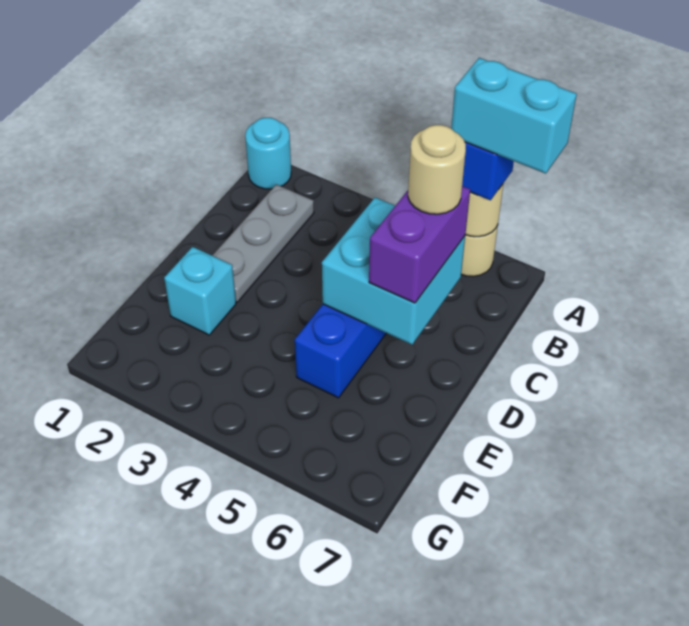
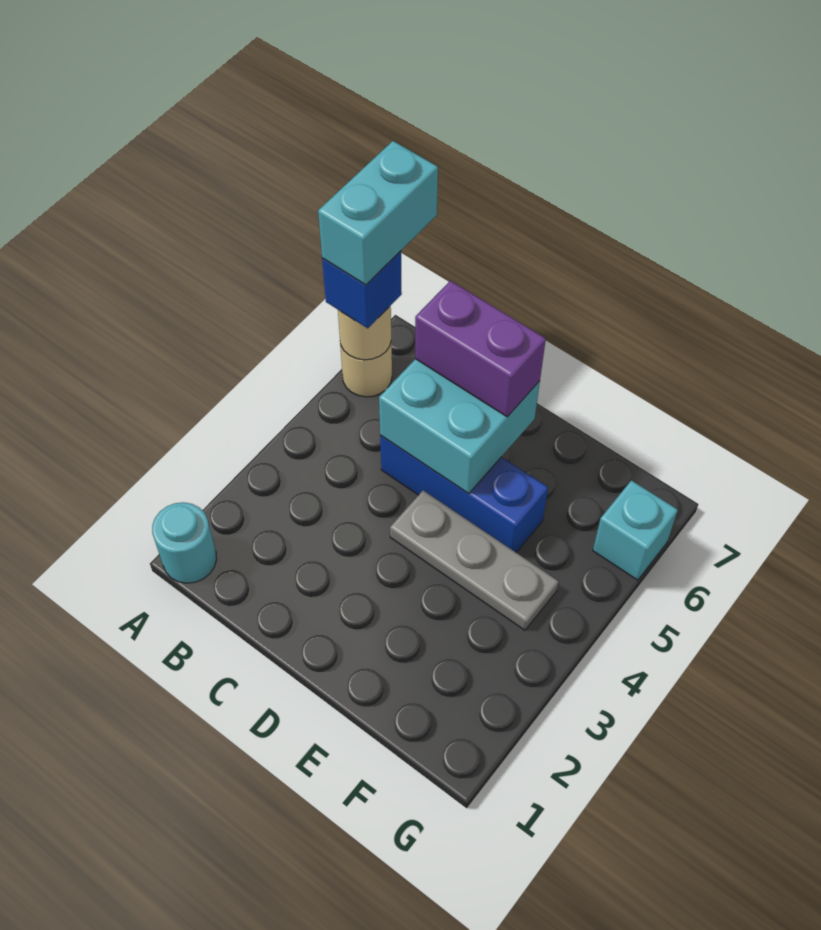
grey plate B2:D2 level 1 -> grey plate D4:F4 level 1
tan round brick C6 level 4 -> none
cyan brick E2 level 1 -> cyan brick G6 level 1

